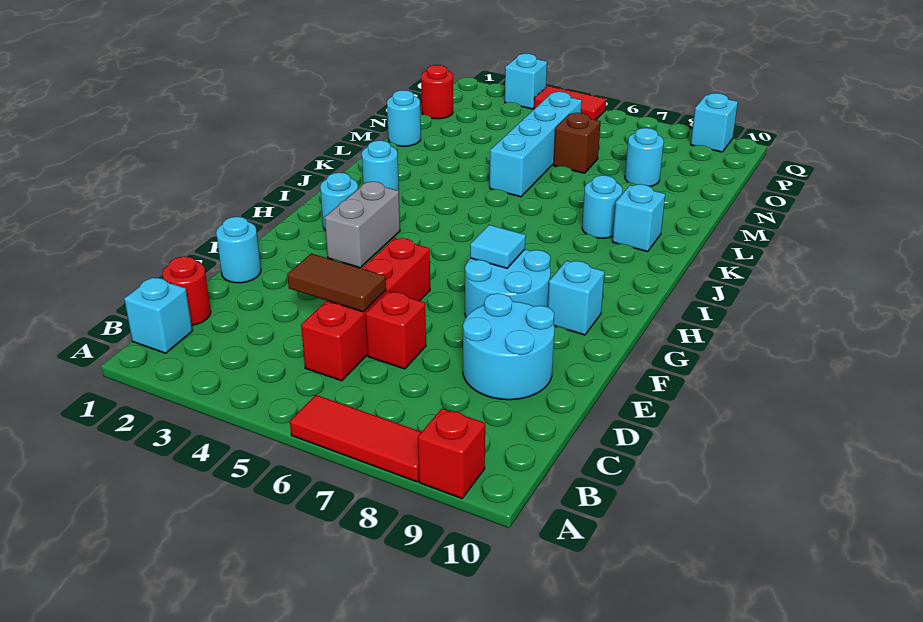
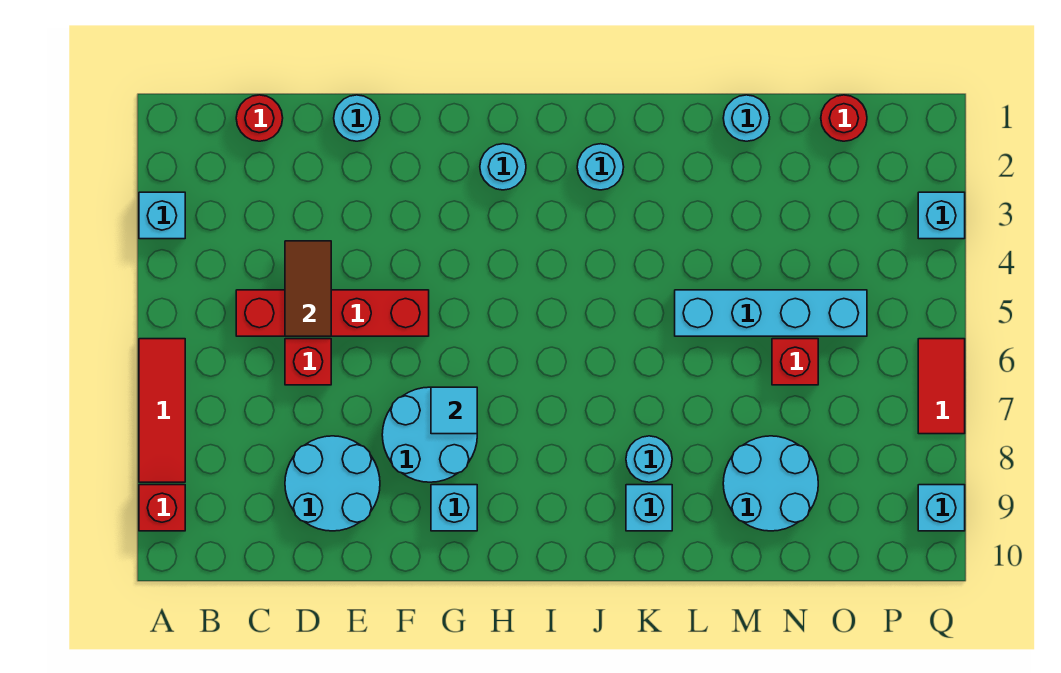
cyan brick B1 level 1 -> cyan brick A3 level 1
grey brick G3:H3 level 1 -> none
brown brick N6 level 1 -> red brick N6 level 1
cyan round brick N8 level 1 -> cyan round brick M8:N9 level 1
red tile Q4:Q5 level 1 -> red tile Q6:Q7 level 1

